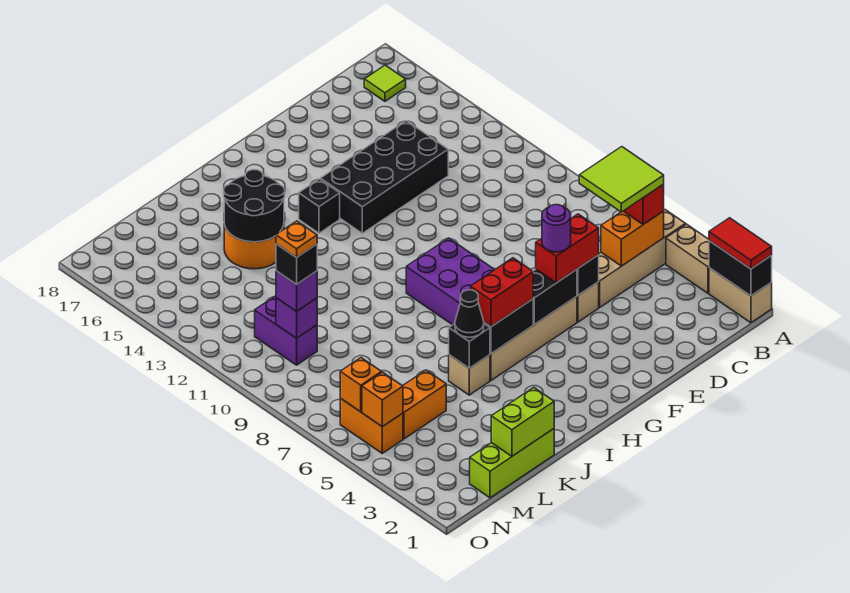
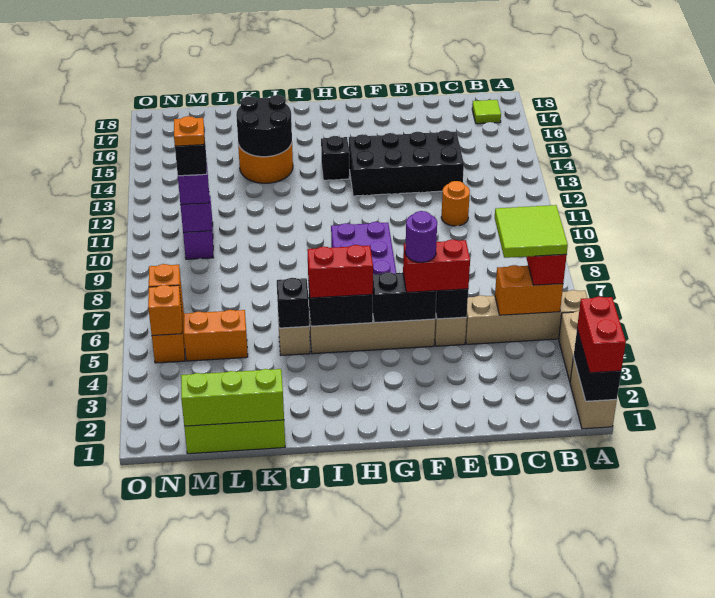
red tile A1:A2 level 3 -> red brick A1:A2 level 3
none -> orange round brick D11 level 1
black cone J5 level 3 -> none
lime brick K1:L1 level 2 -> lime brick K1:M1 level 2

